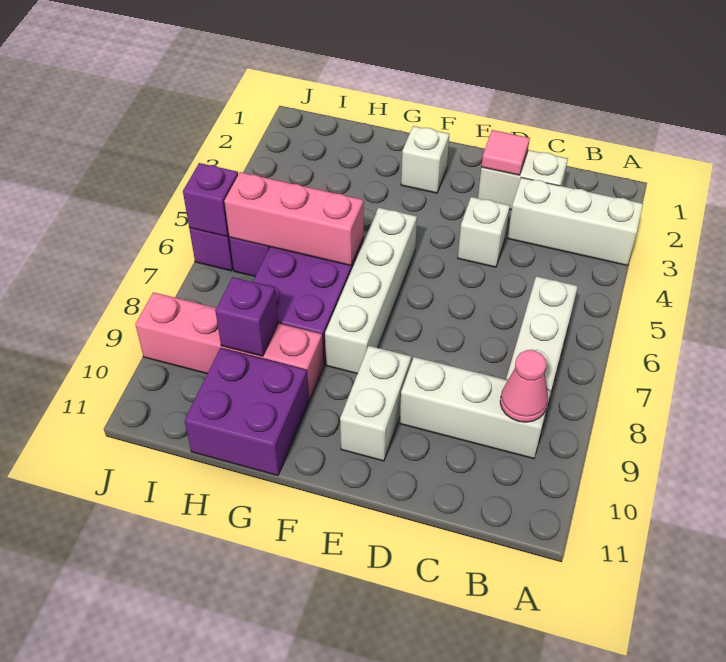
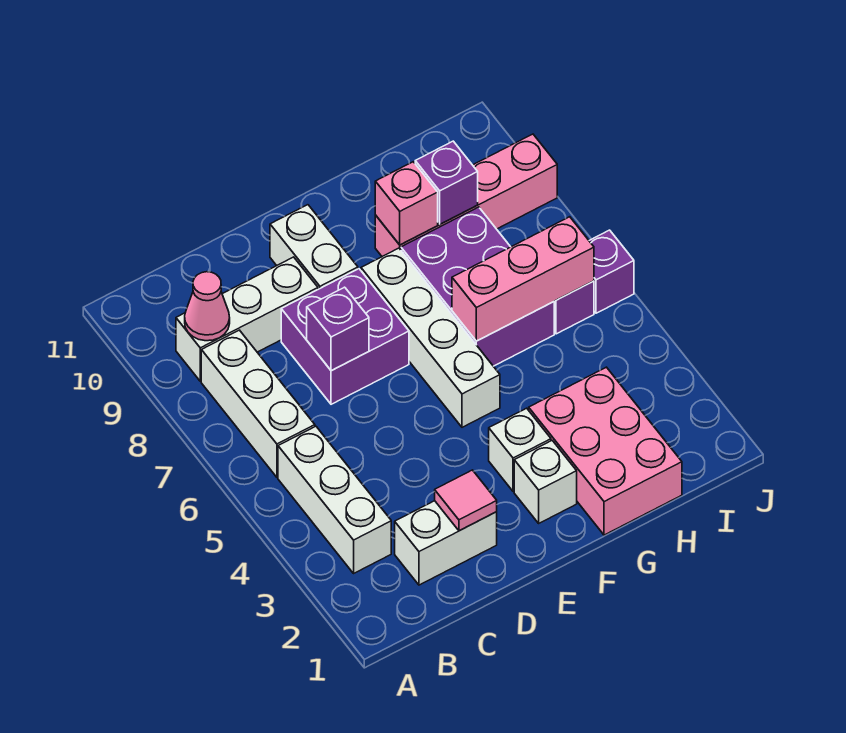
white brick A3:C3 level 1 -> white brick B3:B5 level 1
white brick D4 level 1 -> white brick F3 level 1
none -> pink brick G1:H3 level 1
none -> pink brick G9 level 2
purple brick G10:H11 level 1 -> purple brick D7:E8 level 1
purple brick J6 level 2 -> purple brick D7 level 2

